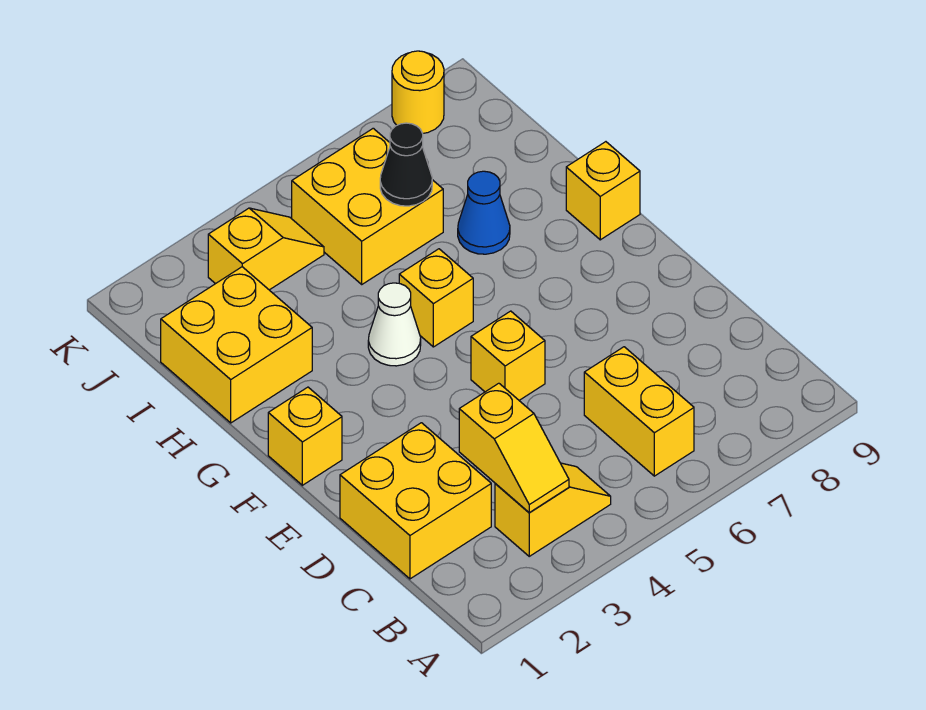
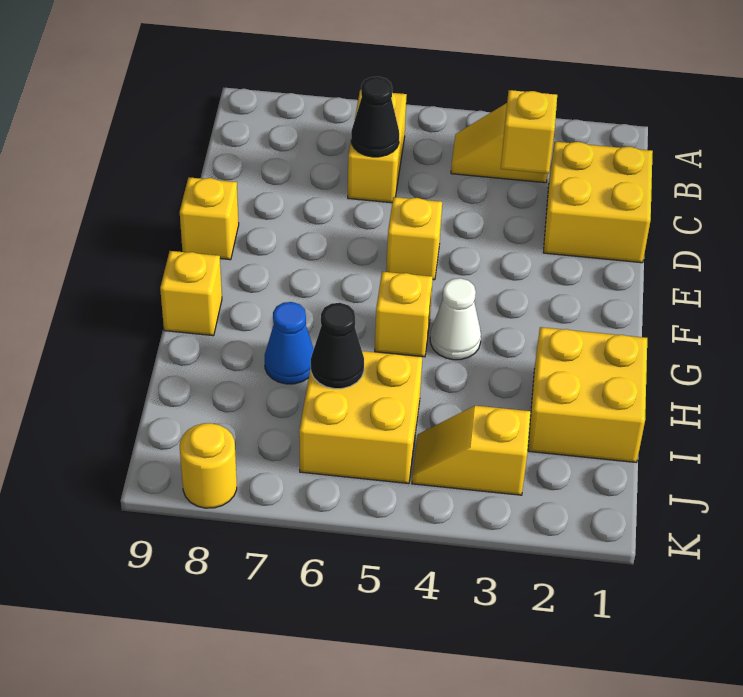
none -> black cone C6 level 2
yellow brick F1 level 1 -> yellow brick E9 level 1

